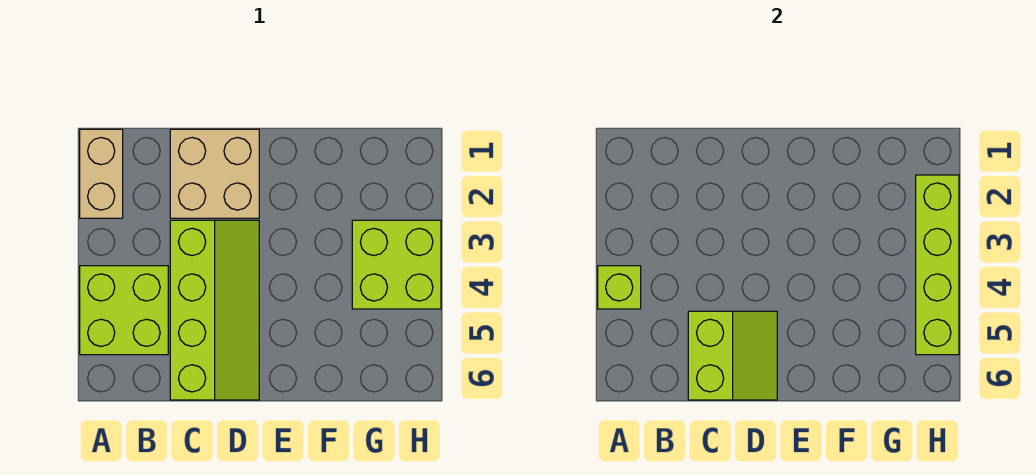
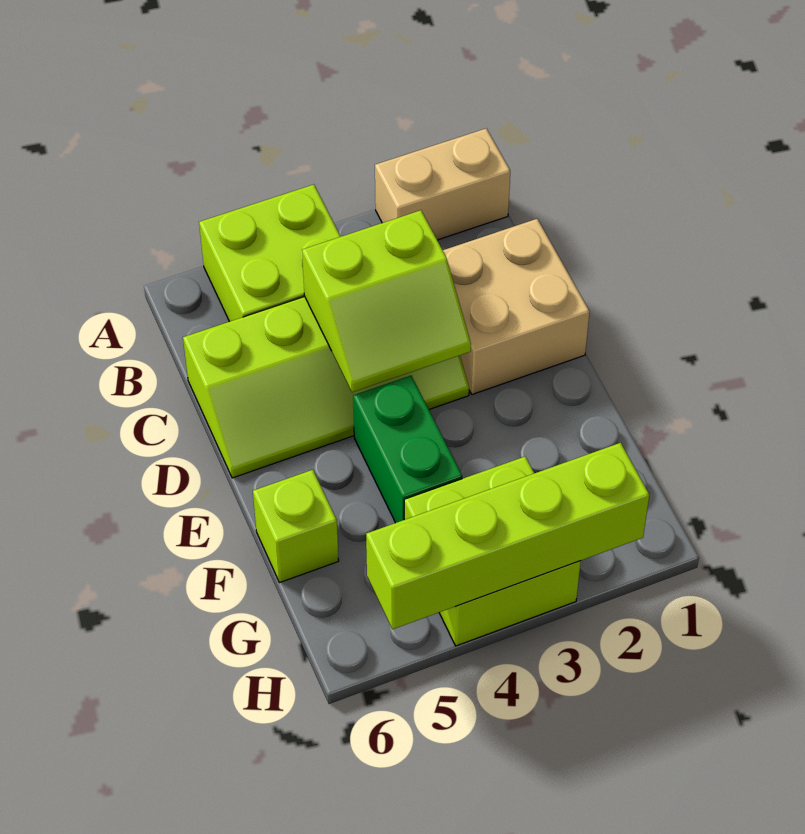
lime brick A4 level 2 -> lime brick F6 level 1
lime slope C5:D6 level 2 top C -> lime slope C3:D4 level 2 top C
none -> green brick E4:F4 level 1

